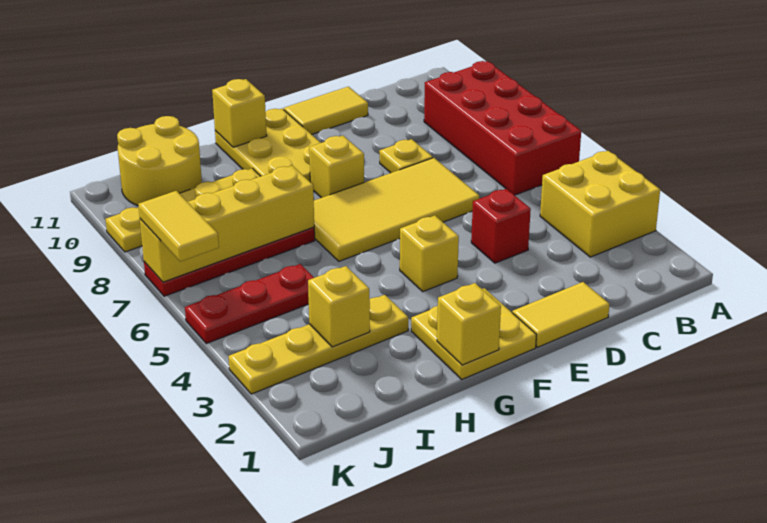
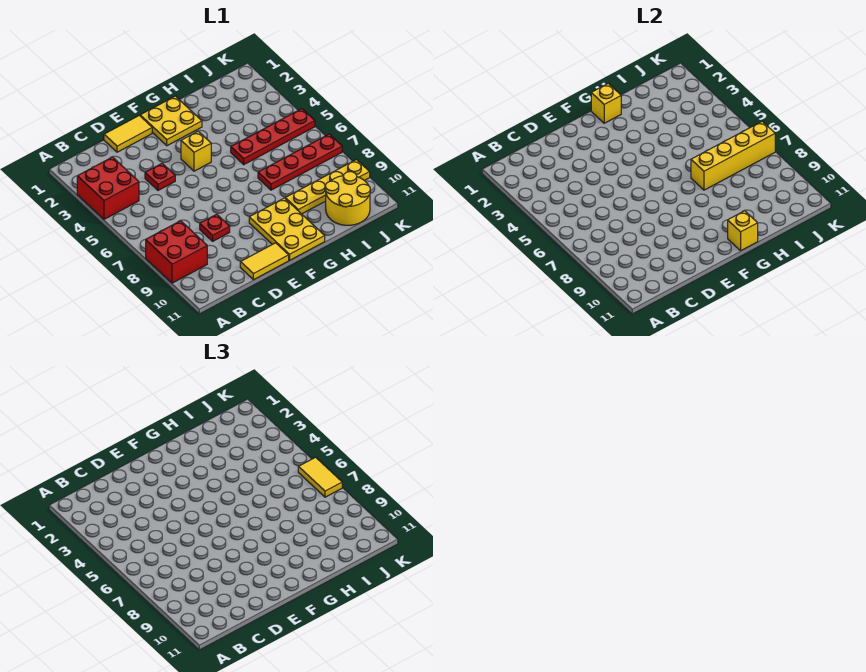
yellow brick A3:B4 level 1 -> red brick A3:B4 level 1
red brick A6:B9 level 1 -> red brick A8:B9 level 1
red brick D4 level 1 -> red plate D4 level 1
yellow tile D6:G7 level 1 -> none
yellow plate D8 level 1 -> red plate D8 level 1
yellow brick F8 level 1 -> none
yellow plate H3:K3 level 1 -> none
yellow brick I3 level 2 -> none
red plate I5:K5 level 1 -> red plate H5:K5 level 1

